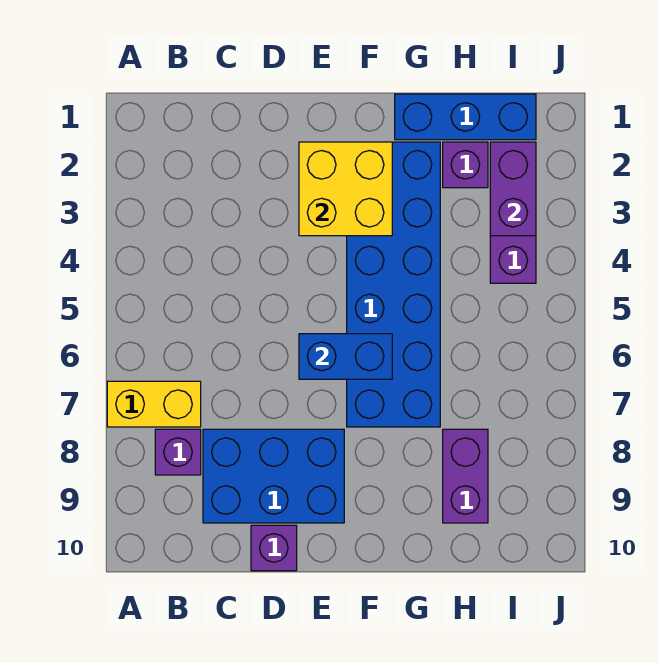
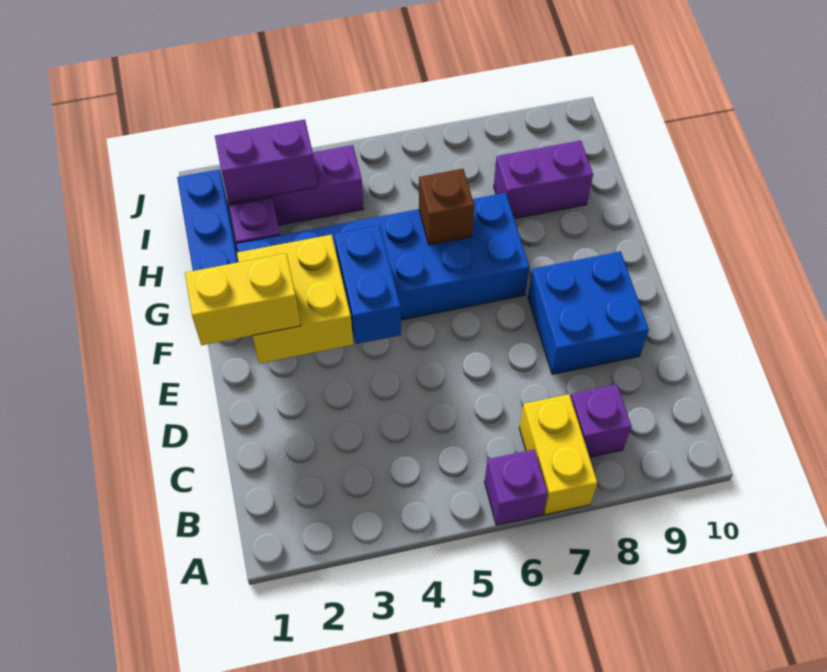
blue brick C8:E9 level 1 -> blue brick D8:E9 level 1
purple brick D10 level 1 -> purple brick A6 level 1
none -> yellow brick E1:E2 level 3
blue brick E6:F6 level 2 -> blue brick E4:F4 level 2
none -> brown brick G6 level 2

